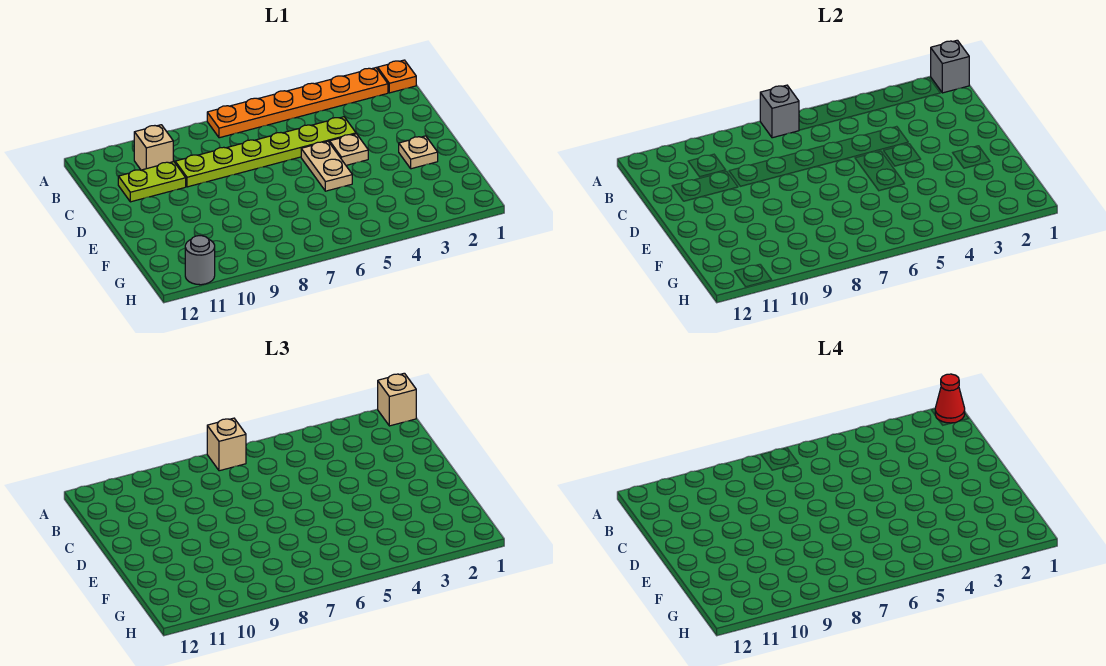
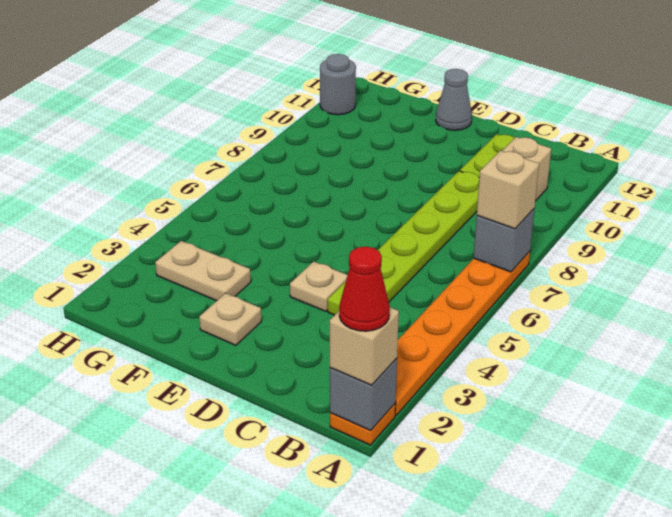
tan plate D5:E5 level 1 -> tan plate F3:G3 level 1
none -> grey cone E12 level 1

